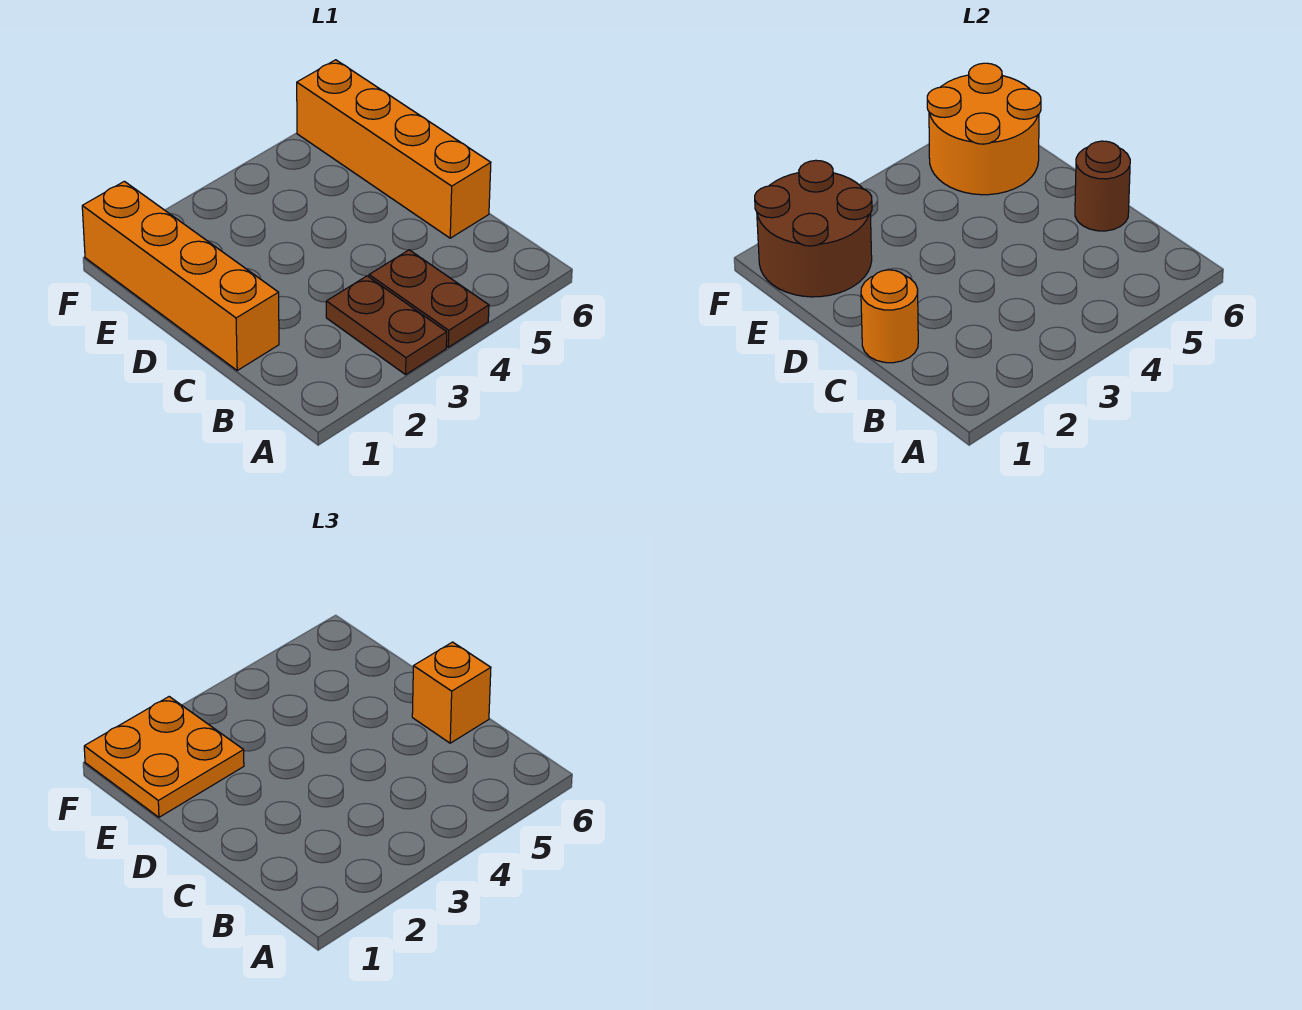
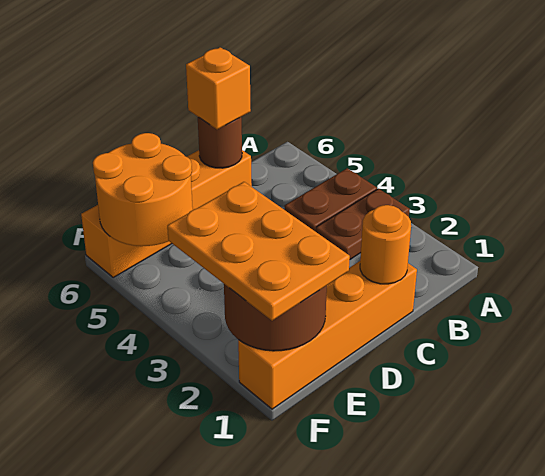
orange plate E1:F2 level 3 -> orange plate E1:F3 level 3

